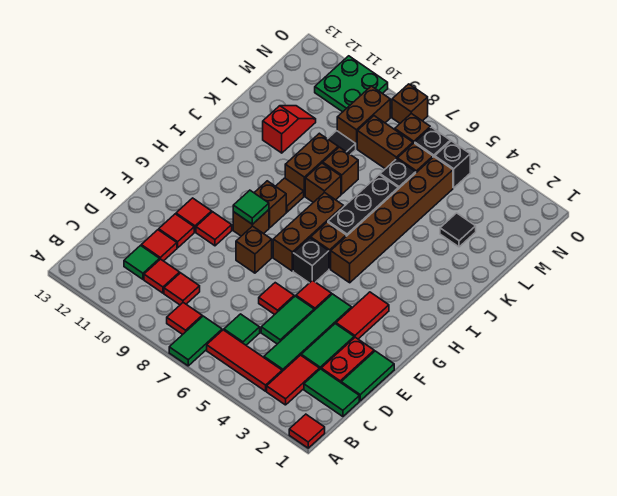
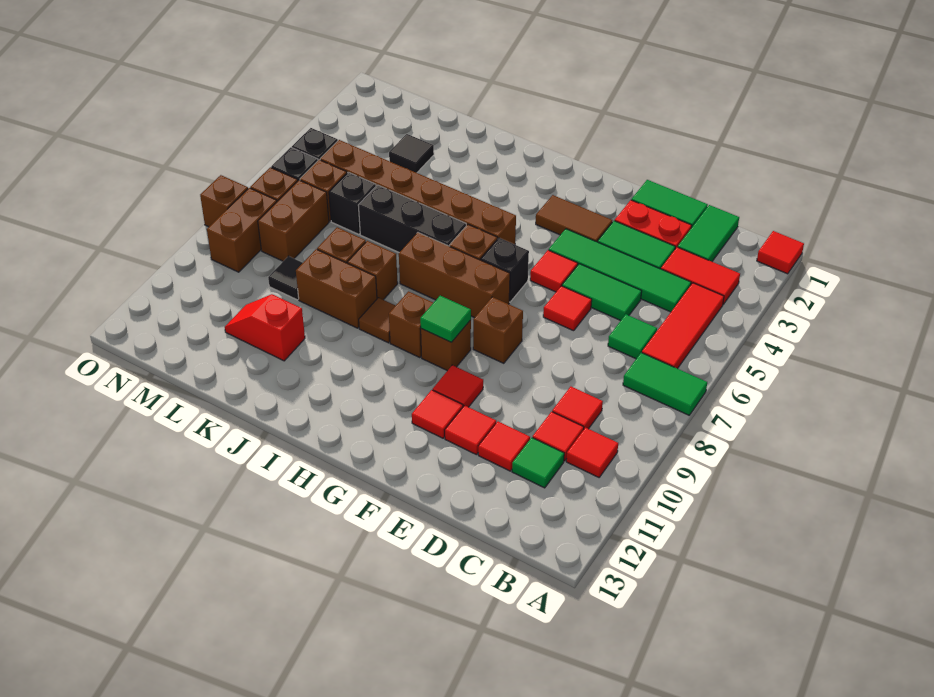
red tile B8 level 1 -> red tile B10 level 1
red tile F3:G3 level 1 -> brown tile F3:G3 level 1
brown brick M9:N9 level 1 -> brown brick N8:N9 level 1
green plate N10:O11 level 1 -> none

